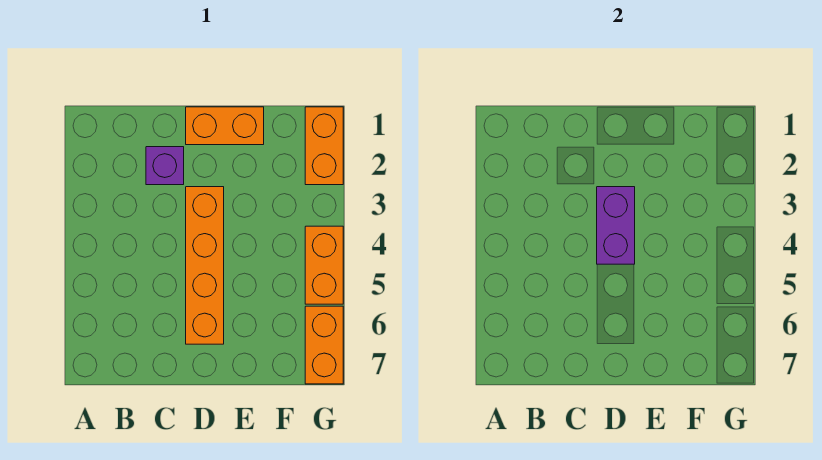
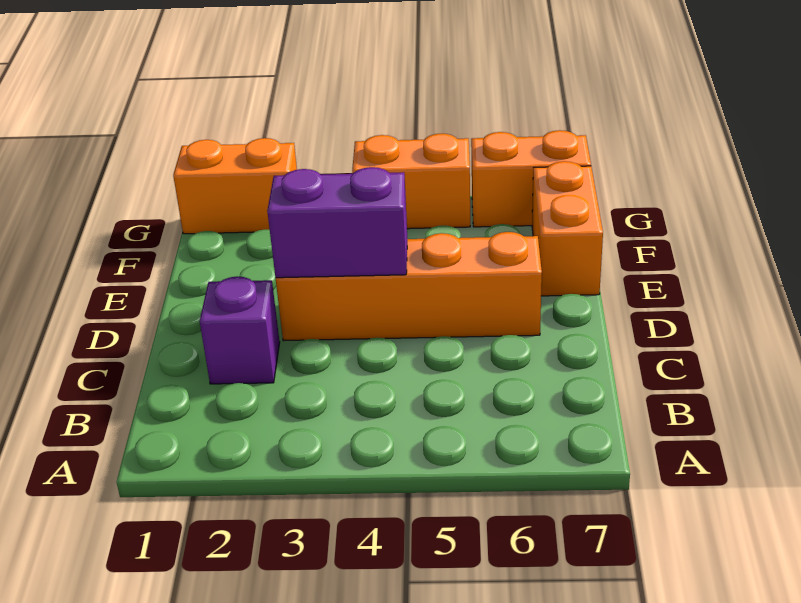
orange brick D1:E1 level 1 -> orange brick E7:F7 level 1

